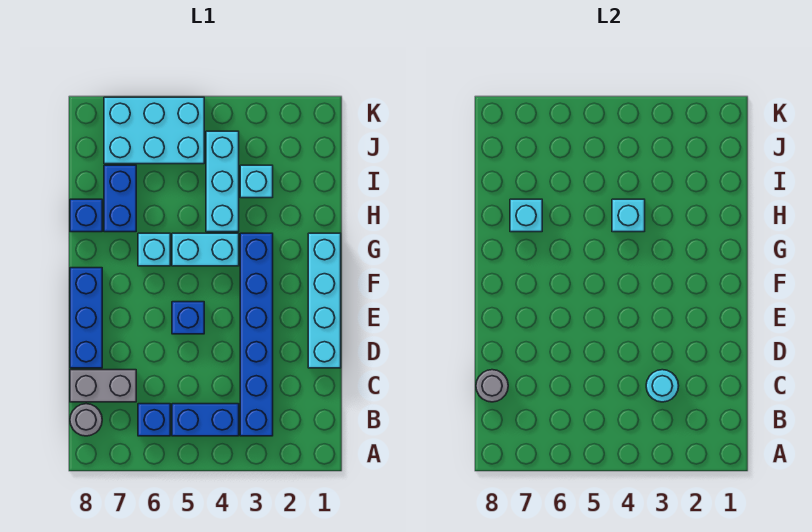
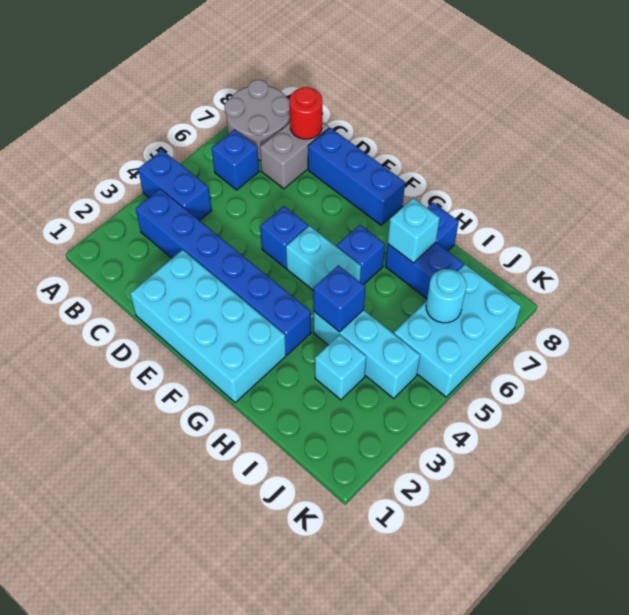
blue brick B4:B5 level 1 -> blue brick A4:B4 level 1
grey round brick B8 level 1 -> grey round brick A7:B8 level 1
cyan round brick C3 level 2 -> cyan round brick J6 level 2
grey round brick C8 level 2 -> red round brick C8 level 2
cyan brick D1:G1 level 1 -> cyan brick D1:G2 level 1
cyan brick G4:G5 level 1 -> cyan brick F5:G5 level 1
cyan brick G6 level 1 -> blue brick G6 level 1
cyan brick H4 level 2 -> blue brick H4 level 2

